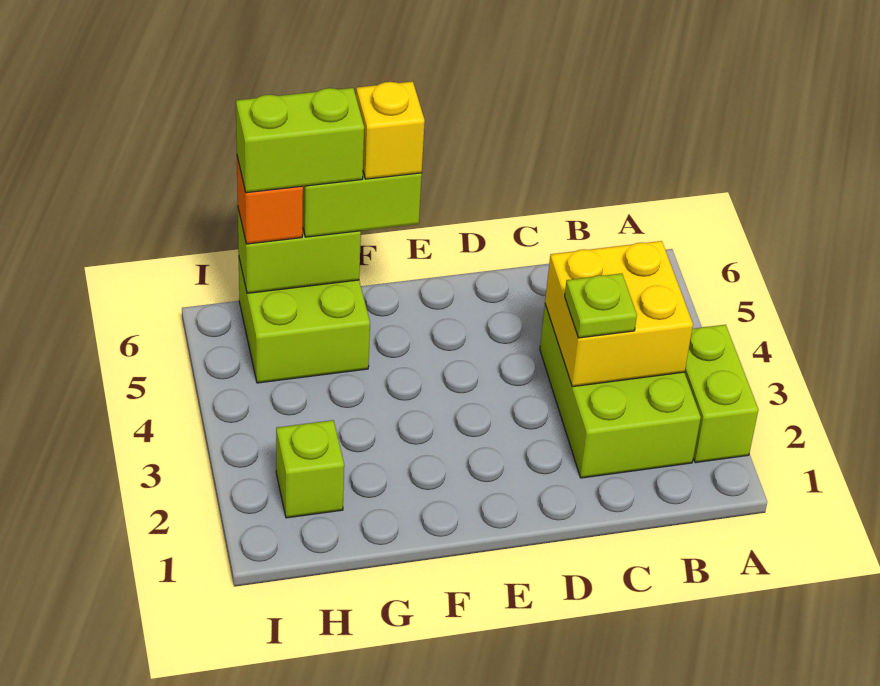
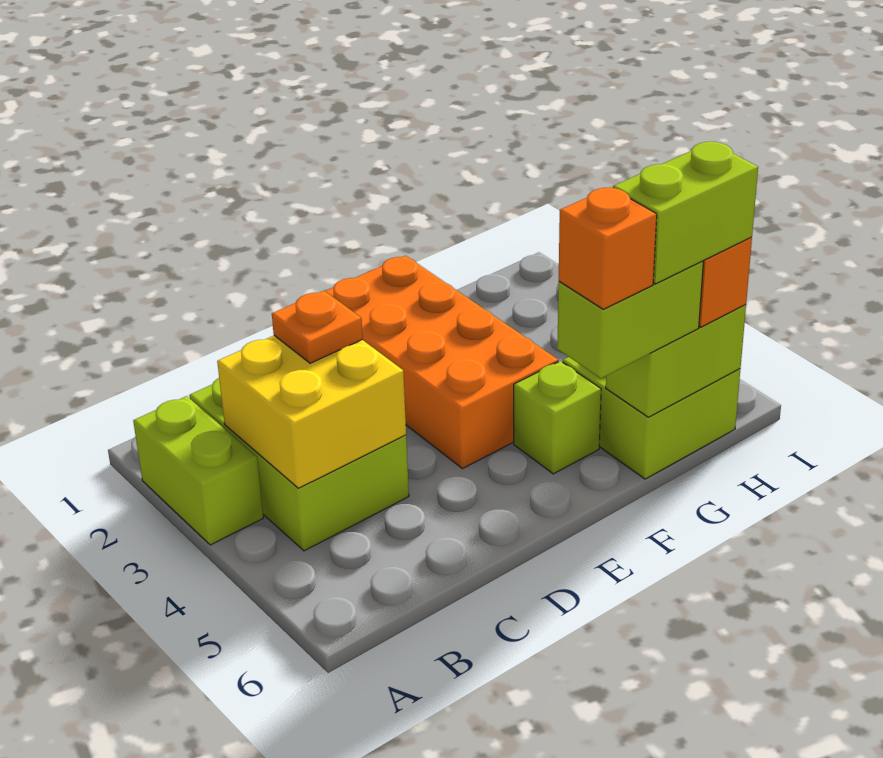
lime plate C3 level 3 -> orange plate C3 level 3
none -> orange brick E1:F4 level 1
yellow brick F6 level 4 -> orange brick F6 level 4
lime brick H2 level 1 -> lime brick F5 level 1

